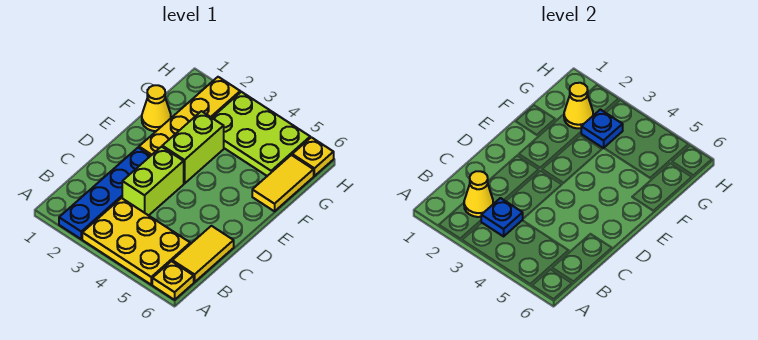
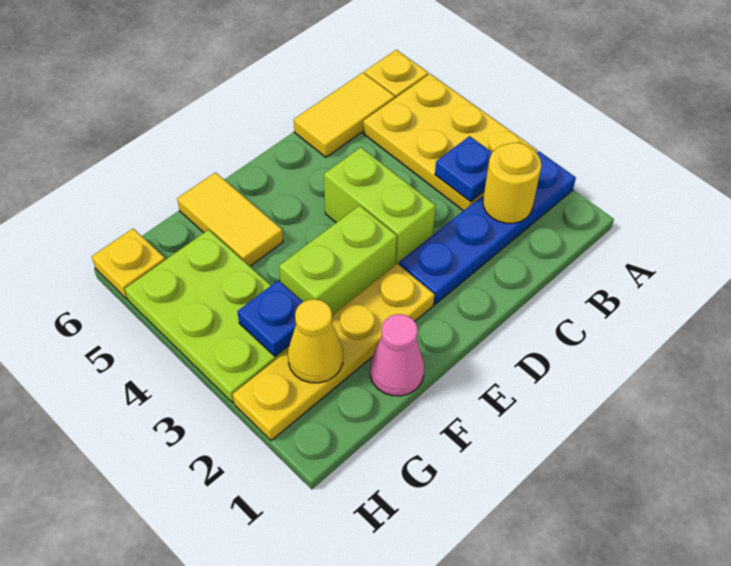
yellow cone B2 level 2 -> yellow round brick B2 level 2
lime brick C3:D3 level 1 -> lime brick D3:D4 level 1
yellow cone F1 level 1 -> pink cone F1 level 1
yellow tile F6:G6 level 1 -> yellow tile F5:F6 level 1

